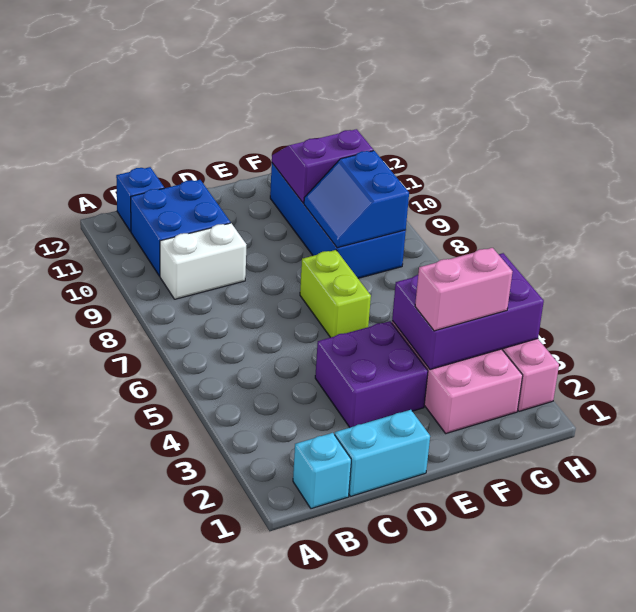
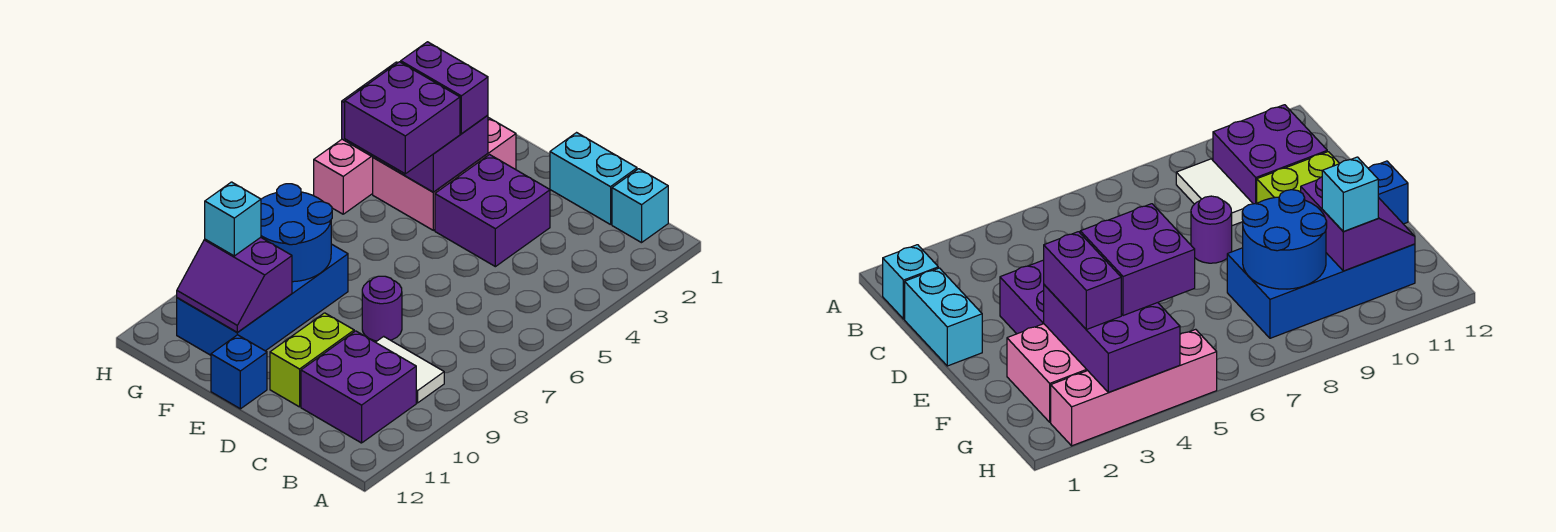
white brick B9:C9 level 1 -> white tile B9:C9 level 1
blue brick B10:C11 level 1 -> purple brick B10:C11 level 1
blue brick B12 level 1 -> blue brick E12 level 1
none -> purple round brick D8 level 1
lime brick E6:E7 level 1 -> lime brick D10:D11 level 1
pink brick F3:G3 level 3 -> purple brick F3:G3 level 3
none -> purple brick F4:G5 level 3
blue slope F8:G9 level 2 top G -> blue round brick F8:G9 level 2
none -> cyan brick G10 level 3

